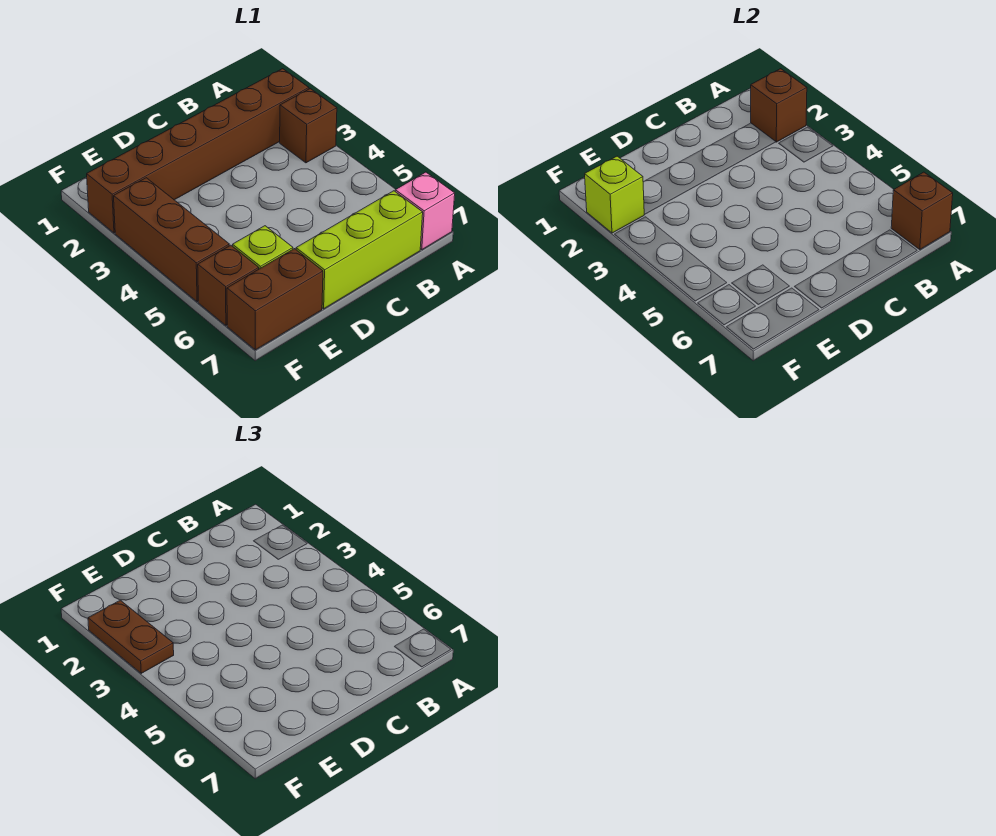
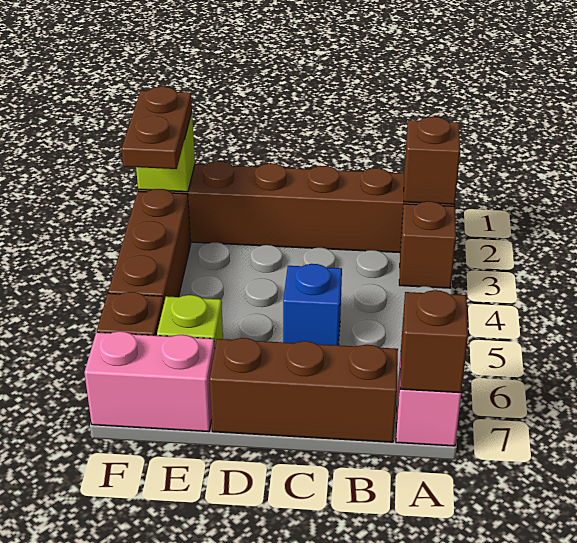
lime brick B7:D7 level 1 -> brown brick B7:D7 level 1
none -> blue brick C5 level 1
brown brick E7:F7 level 1 -> pink brick E7:F7 level 1

